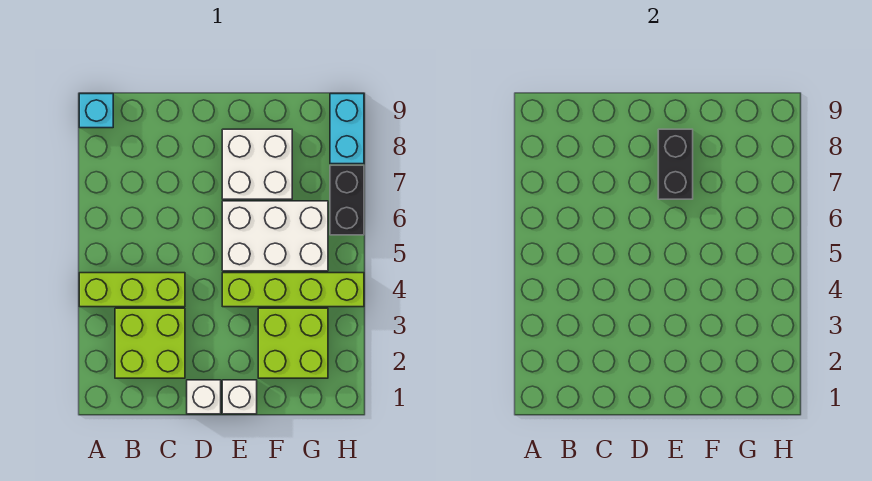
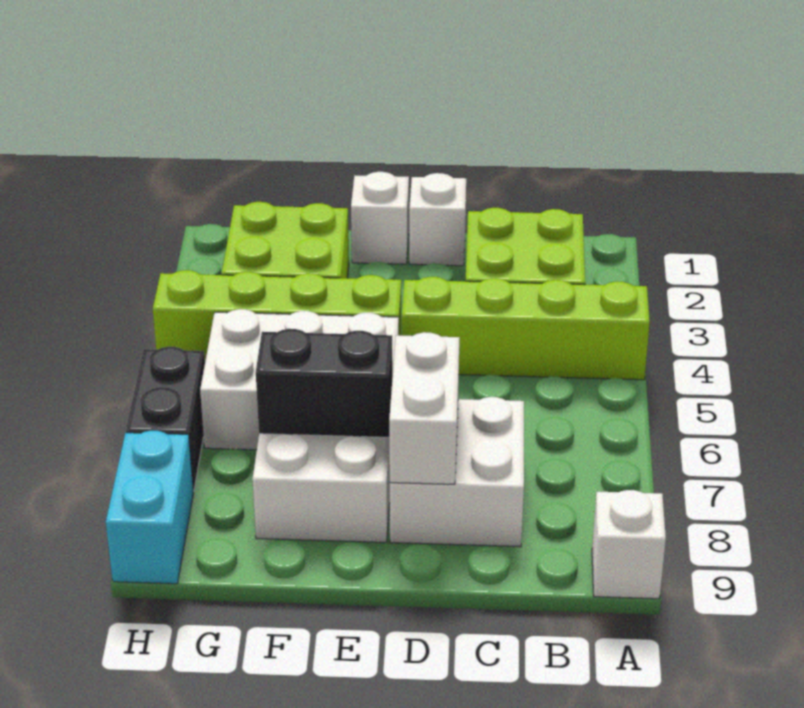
lime brick A4:C4 level 1 -> lime brick A4:D4 level 1
cyan brick A9 level 1 -> white brick A9 level 1
none -> white brick C7:D8 level 1
none -> white brick D7:D8 level 2
black brick E7:E8 level 2 -> black brick E7:F7 level 2

